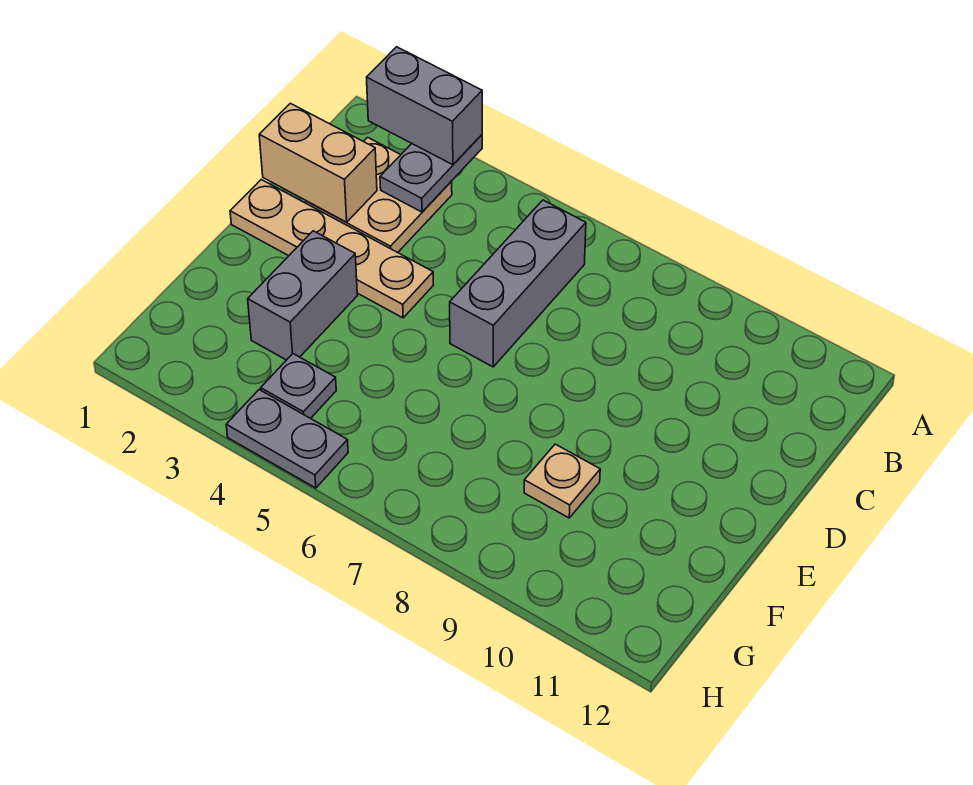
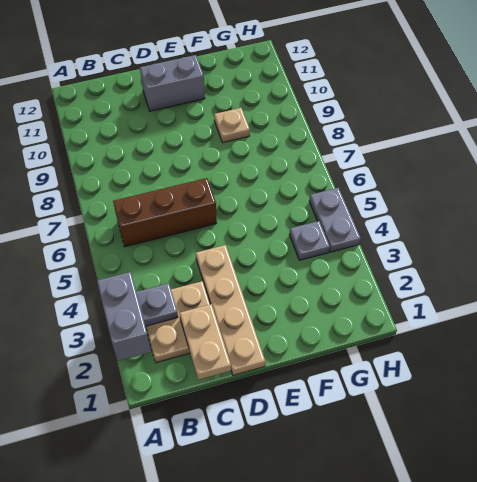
grey brick B6:D6 level 1 -> brown brick B6:D6 level 1
tan brick C1:C2 level 2 -> tan plate C1:C2 level 2
grey brick E3:F3 level 1 -> grey brick D11:E11 level 1

